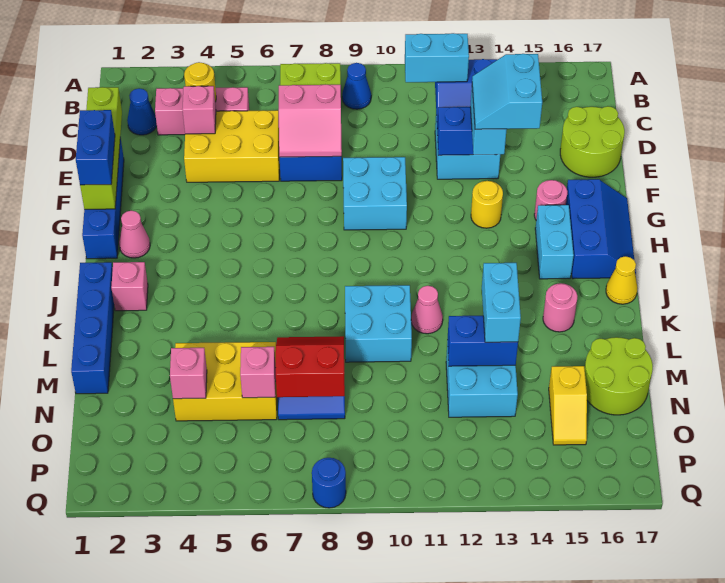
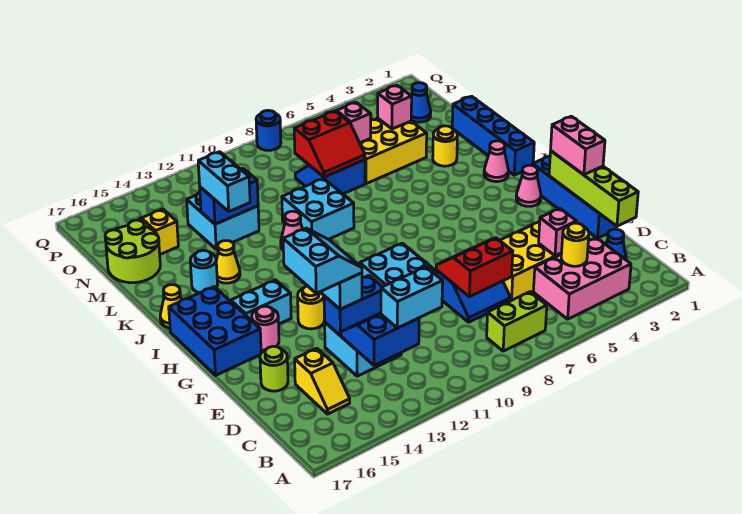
blue cone B9 level 1 -> blue cone O2 level 1
pink brick C3:C5 level 1 -> pink brick B3:C5 level 1
none -> yellow slope C15:D15 level 1 top D
pink slope D7:E8 level 2 top D -> red slope D7:E8 level 2 top D
lime round brick D16:E17 level 1 -> lime round brick E16 level 1
blue brick F1:G1 level 3 -> pink brick F1:G1 level 3
blue slope G16:I17 level 1 top 16 -> blue brick G16:I17 level 1
cyan brick H15:I15 level 1 -> cyan brick H14:H15 level 1
pink brick J2 level 1 -> pink cone J2 level 1
none -> yellow cone K14 level 1
pink round brick K15 level 1 -> cyan round brick K15 level 1
none -> yellow round brick L3 level 1

